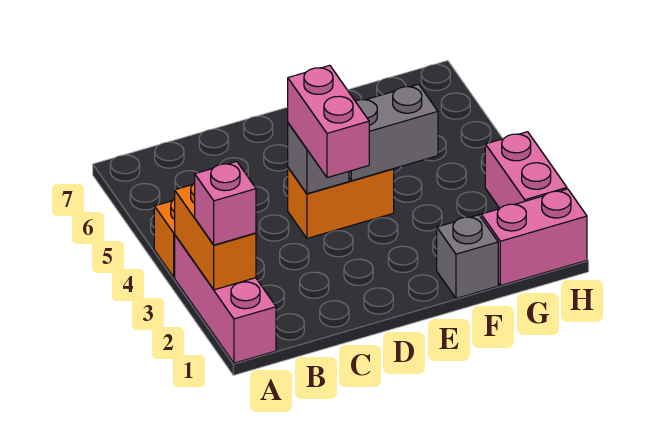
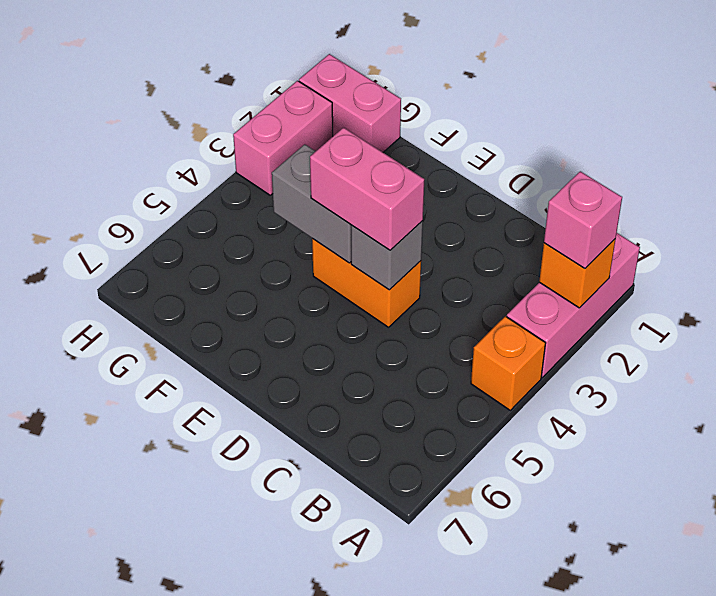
orange brick A2:A3 level 2 -> orange brick A2 level 2
pink brick D3:D4 level 3 -> pink brick D4:E4 level 3
grey brick F1 level 1 -> none

